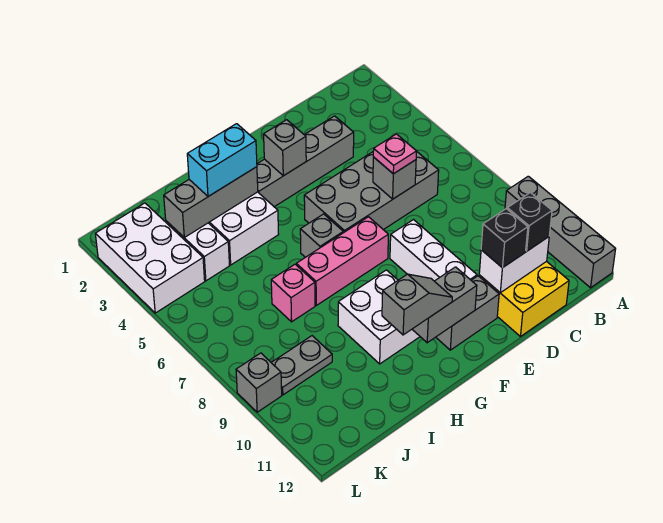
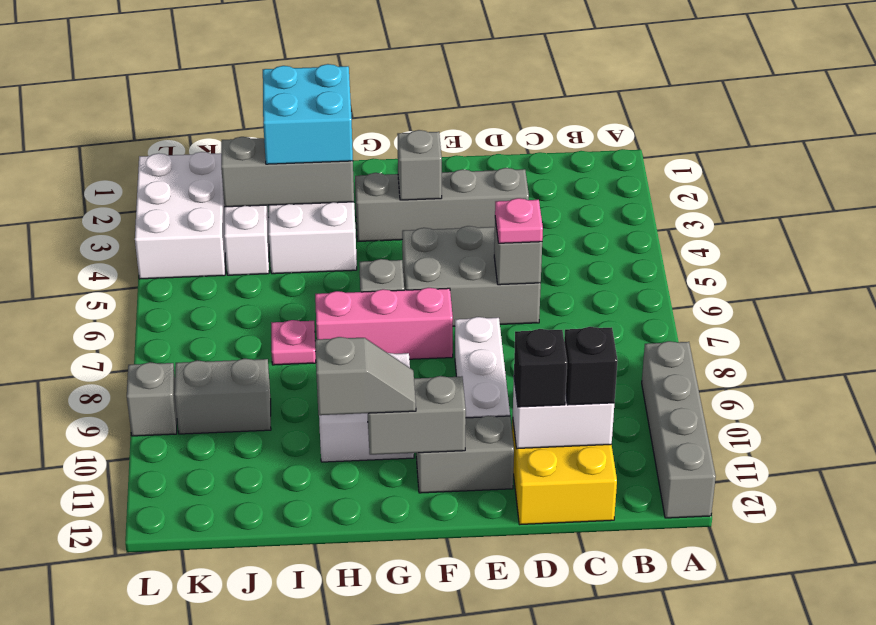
grey brick C5:F6 level 1 -> grey brick D5:F6 level 1
cyan brick H3:I3 level 3 -> cyan brick H2:I3 level 3
pink brick I7 level 1 -> pink plate I7 level 1
grey plate J9:K9 level 1 -> grey brick J9:K9 level 1

